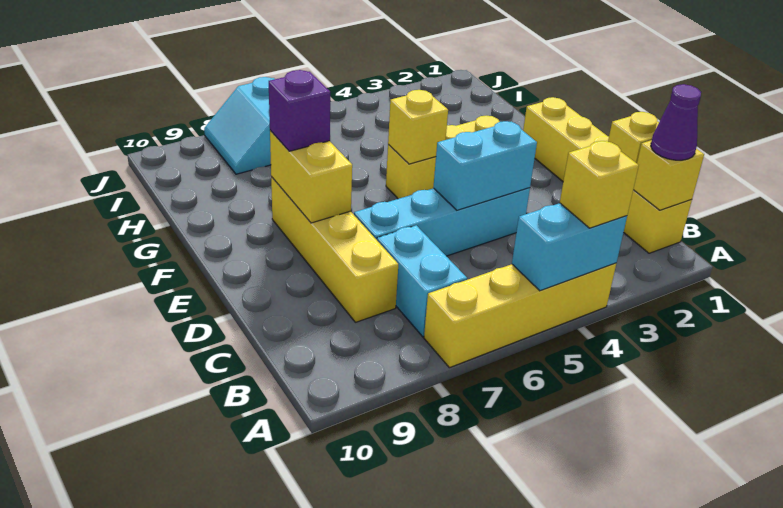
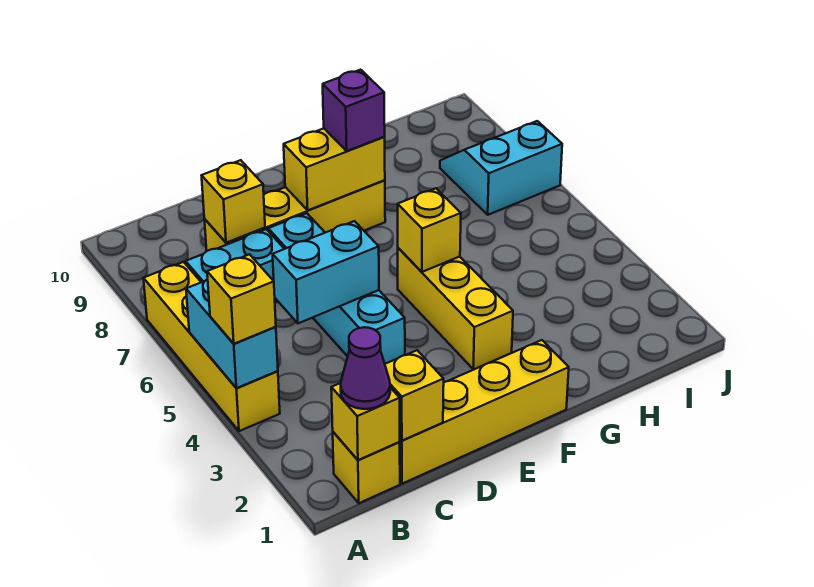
none -> yellow brick C8 level 2
cyan brick D4:D5 level 2 -> cyan brick C5:D5 level 2

